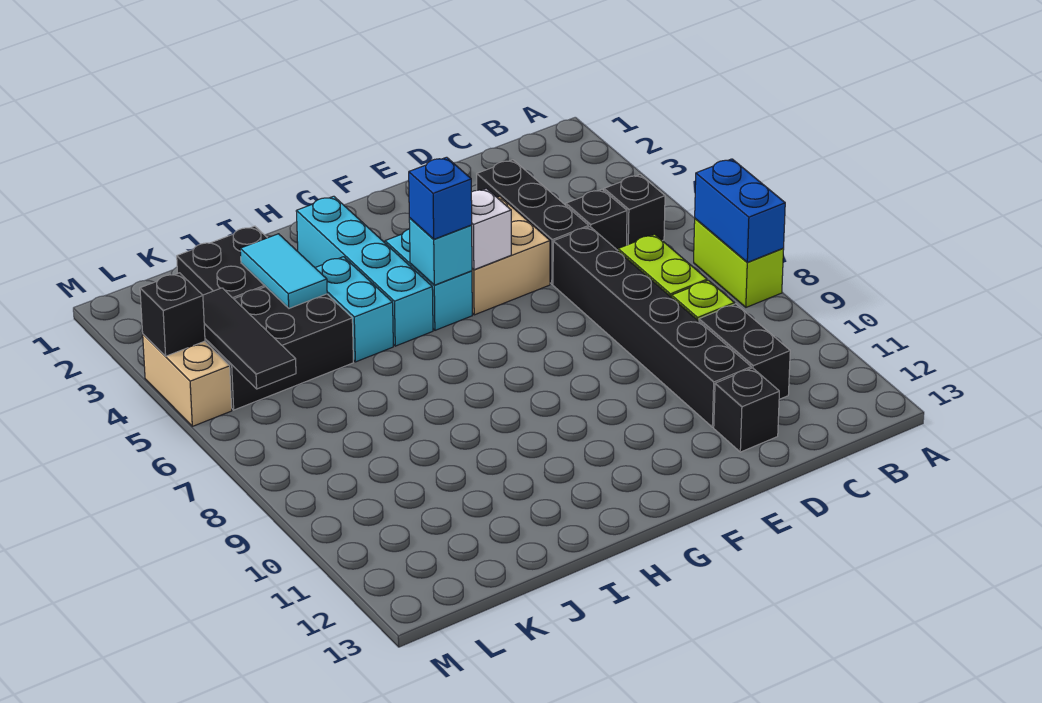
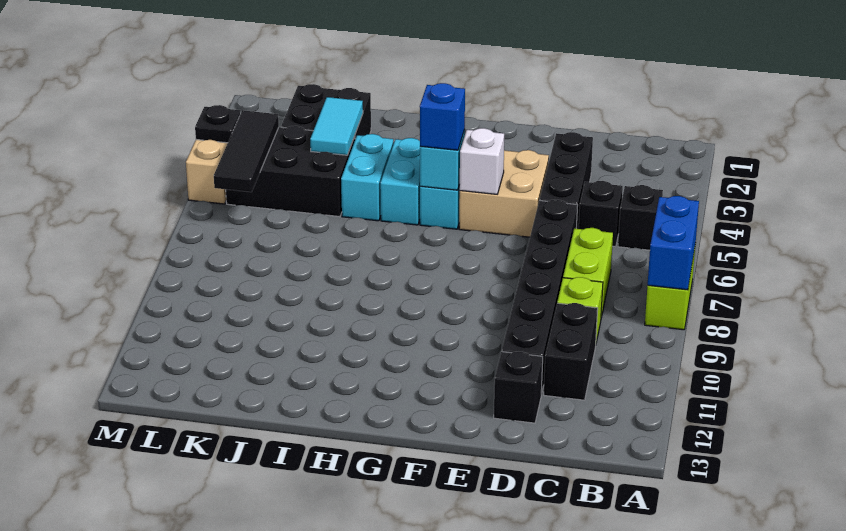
cyan brick H2:H5 level 1 -> cyan brick H4:H5 level 1
black brick M4 level 2 -> black plate M4 level 2

